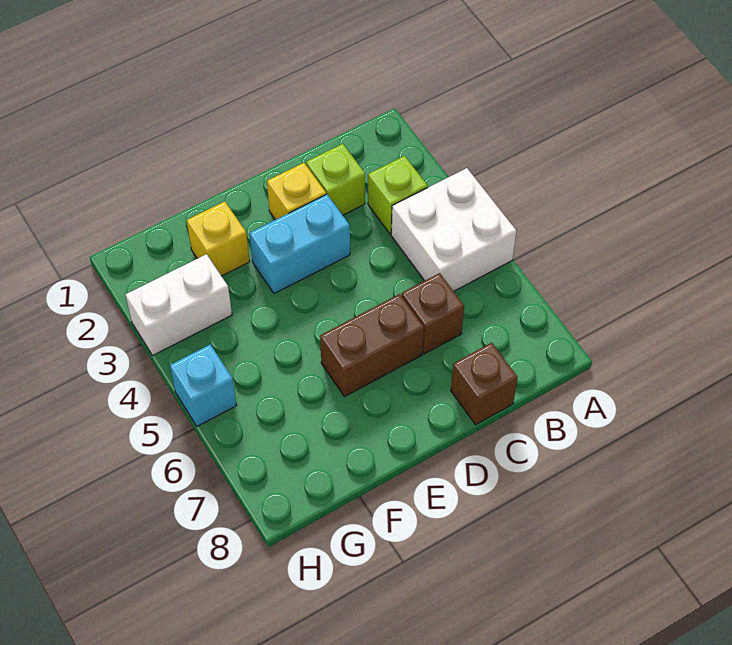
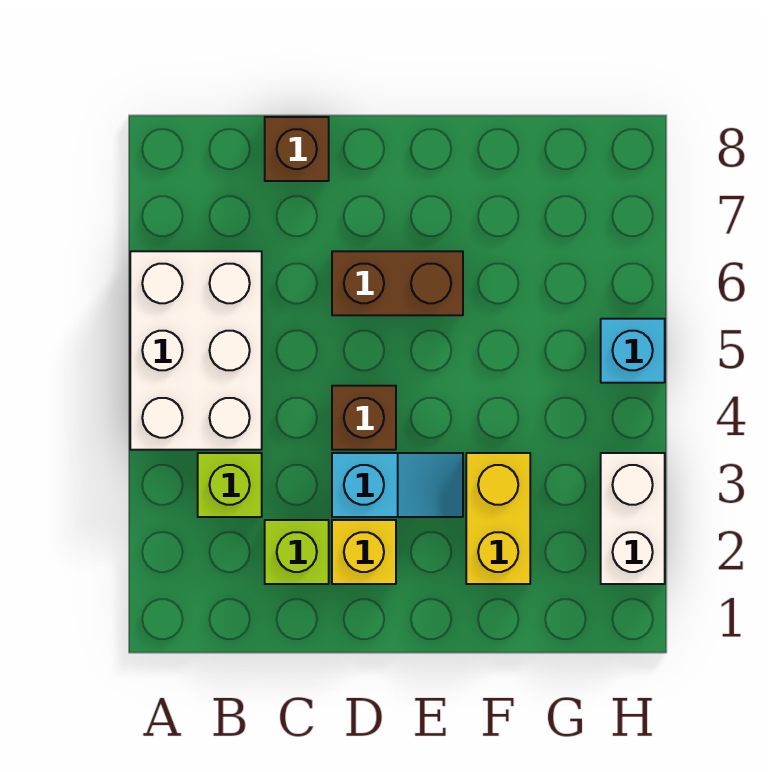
white brick A4:B5 level 1 -> white brick A4:B6 level 1
brown brick C6 level 1 -> brown brick D4 level 1
cyan brick D3:E3 level 1 -> cyan slope D3:E3 level 1 top D
yellow brick F2 level 1 -> yellow brick F2:F3 level 1
white brick G3:H3 level 1 -> white brick H2:H3 level 1

